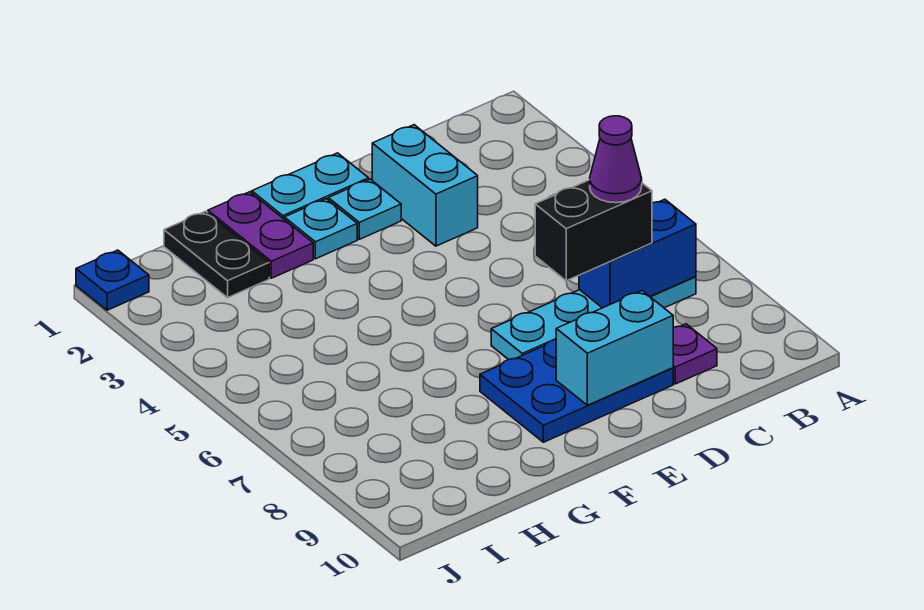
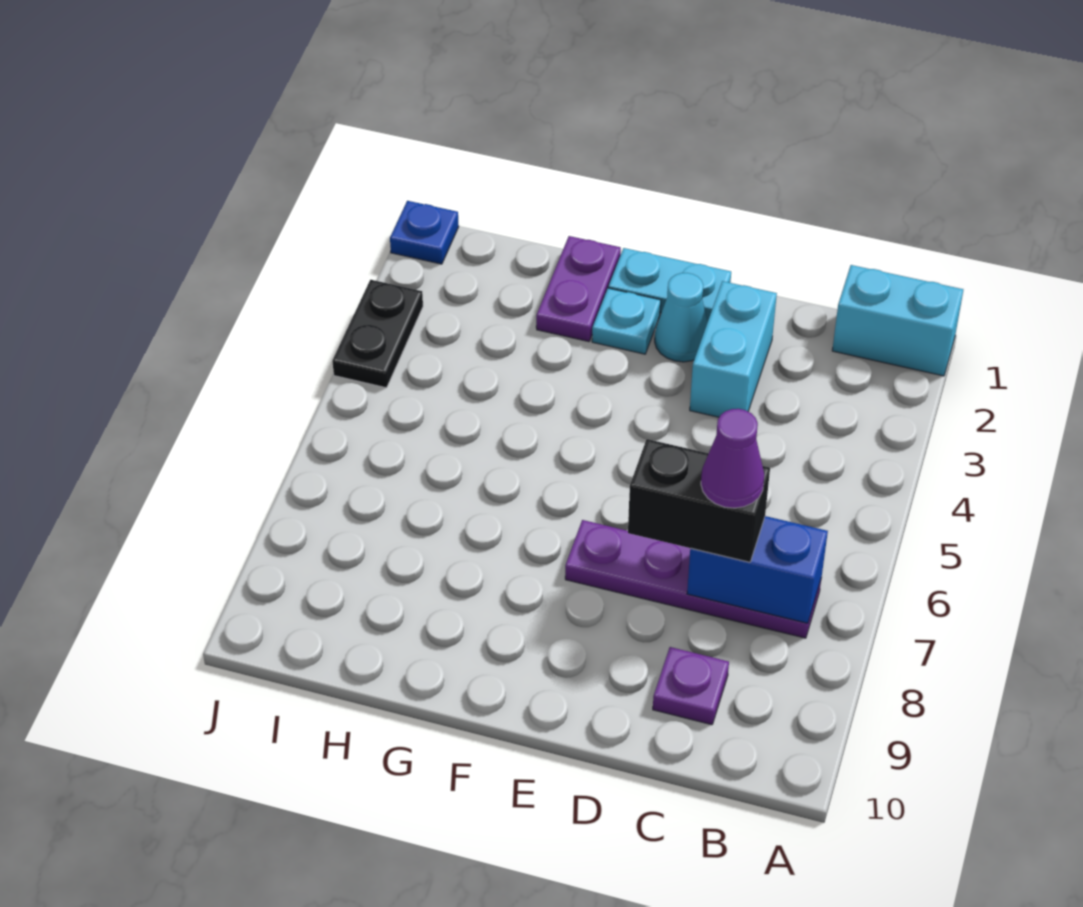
cyan plate B7:E7 level 1 -> purple plate B7:E7 level 1
blue plate D8:F9 level 1 -> none
cyan brick D9:E9 level 2 -> cyan brick A1:B1 level 1
cyan plate E2 level 1 -> cyan cone E2 level 1
black plate H1:H2 level 1 -> black plate J3:J4 level 1

